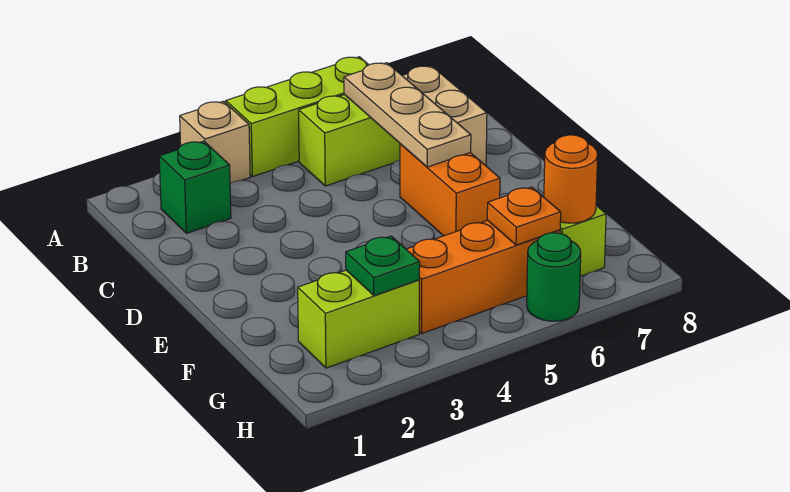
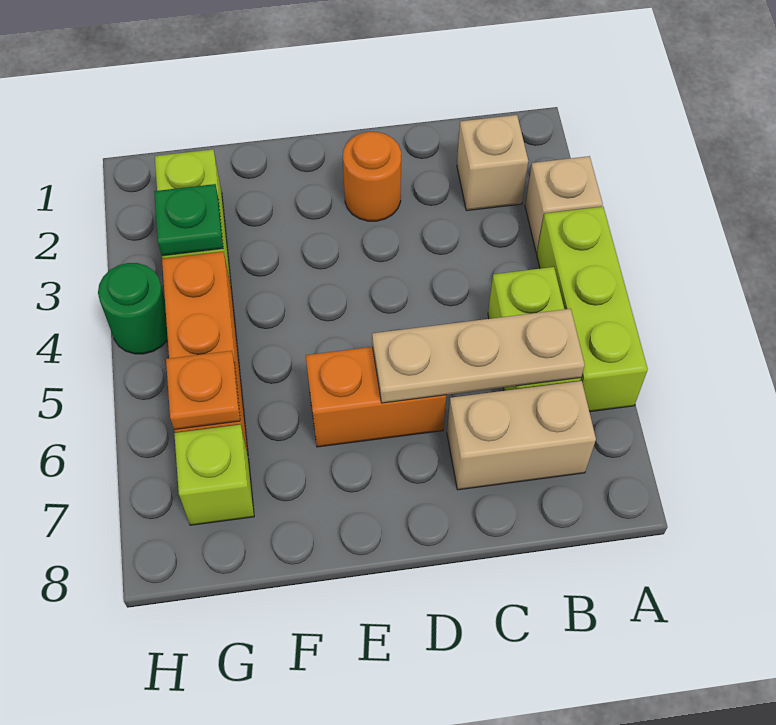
green brick B2 level 1 -> tan brick B2 level 1
orange round brick G7 level 2 -> orange round brick D2 level 1
green round brick H6 level 1 -> green round brick H4 level 1

